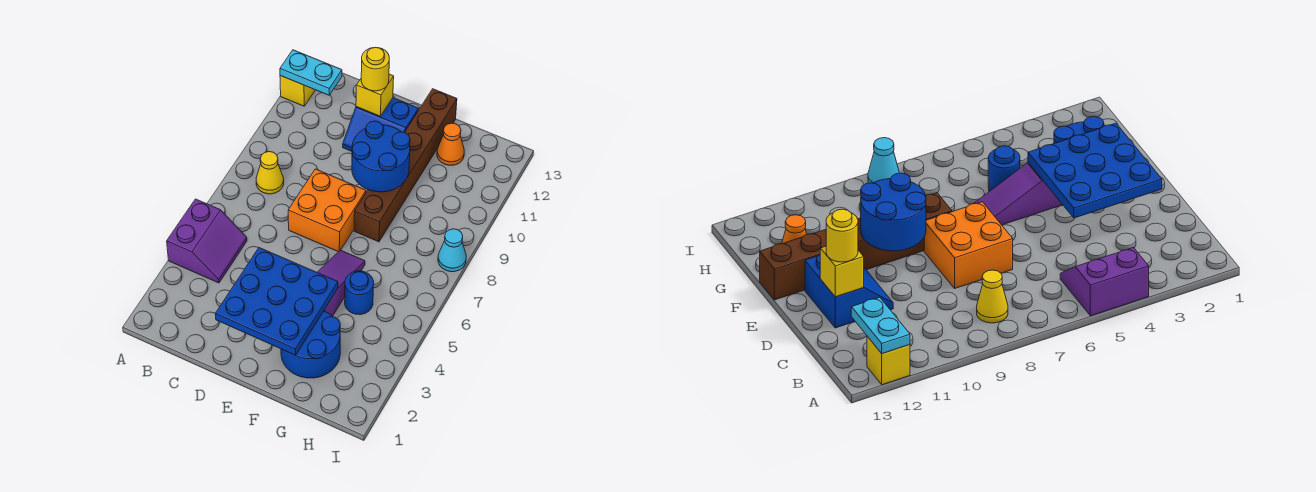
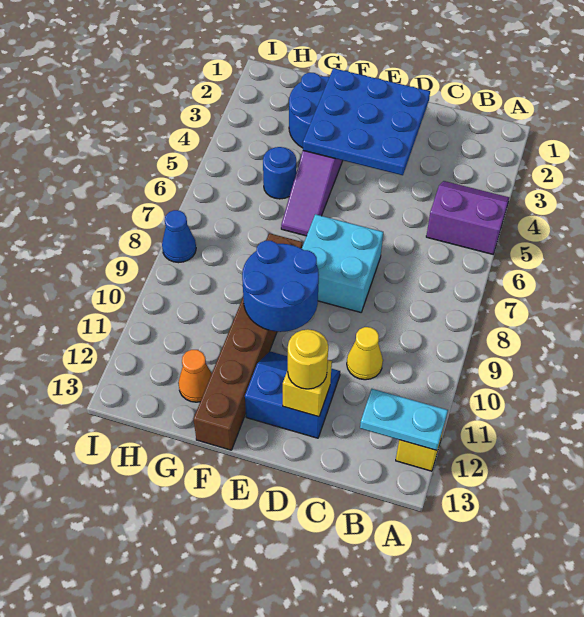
purple slope A4:B5 level 1 top A -> purple slope A4:B5 level 1 top 5
yellow cone B8 level 1 -> yellow cone C10 level 1
orange brick D7:E8 level 1 -> cyan brick D7:E8 level 1
cyan cone I8 level 1 -> blue cone I8 level 1

